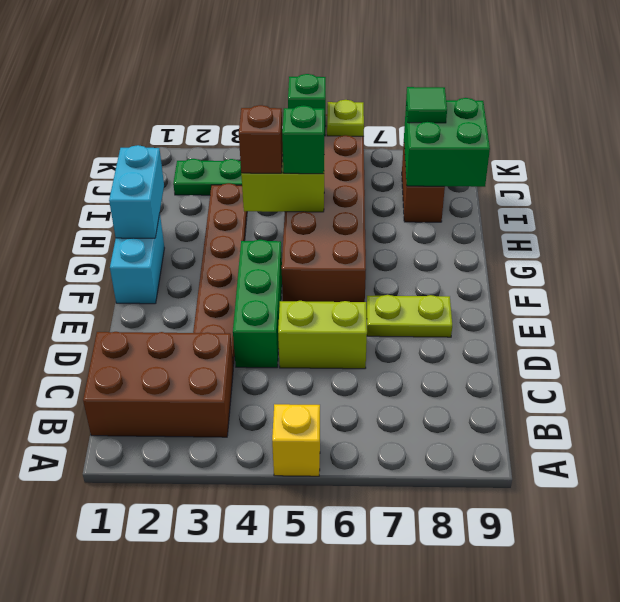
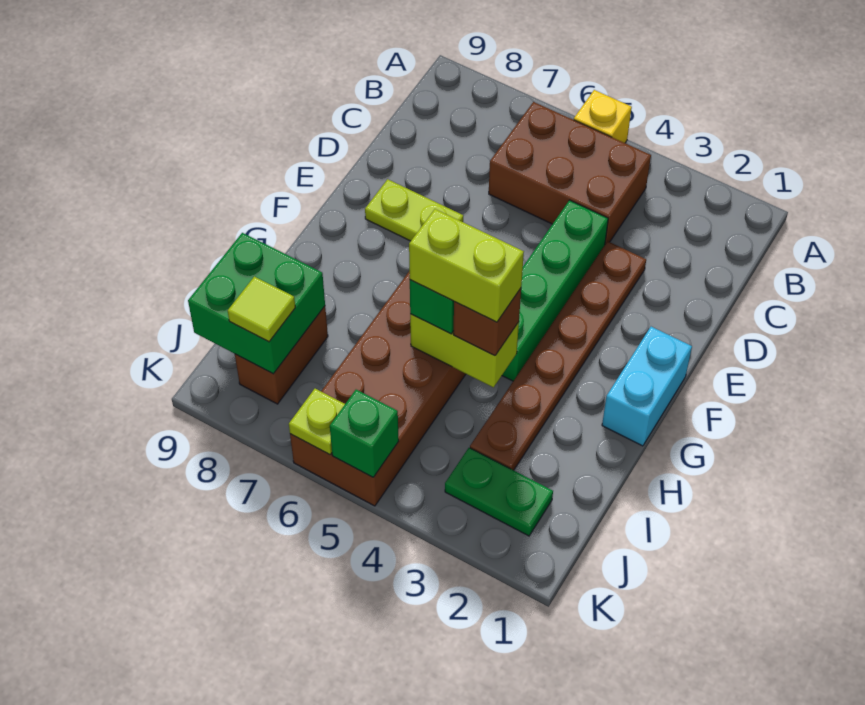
brown brick B1:C3 level 1 -> brown brick B4:C6 level 1
green brick D4:F4 level 1 -> green brick D4:G4 level 1
lime brick D5:D6 level 1 -> lime brick H4:H5 level 4
cyan brick G1:H1 level 2 -> none
green tile J8 level 3 -> lime tile J8 level 3

